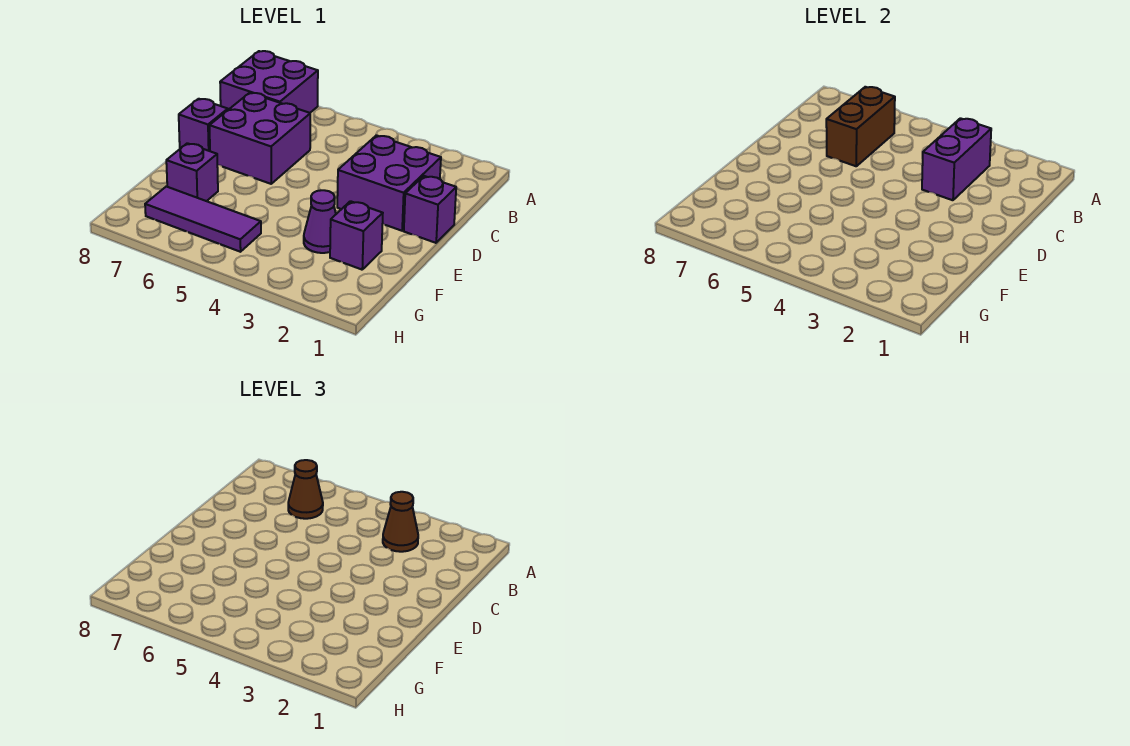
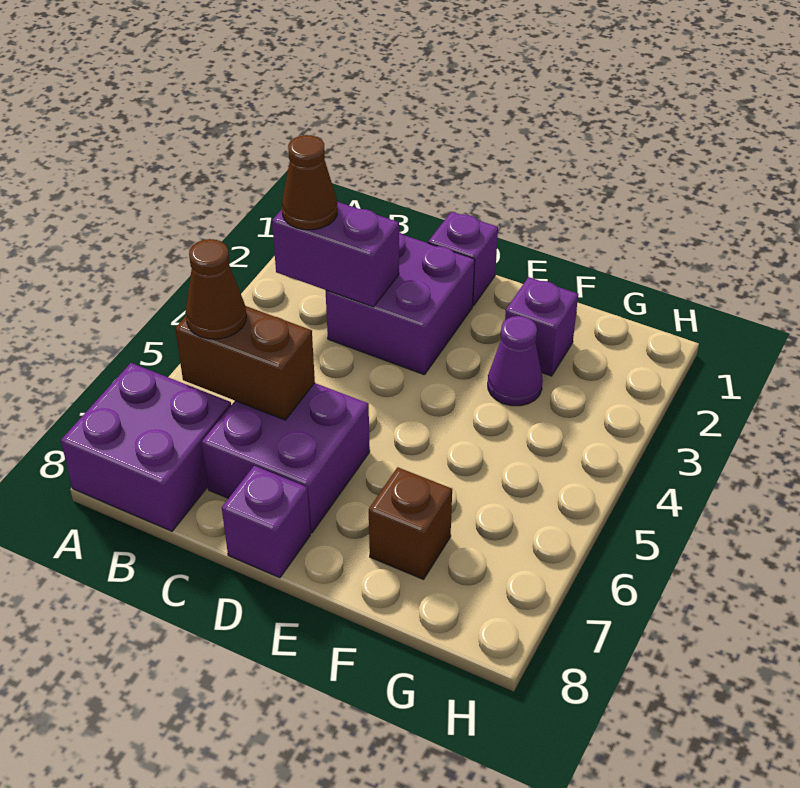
purple brick F7 level 1 -> brown brick F7 level 1
purple tile G5:G7 level 1 -> none

